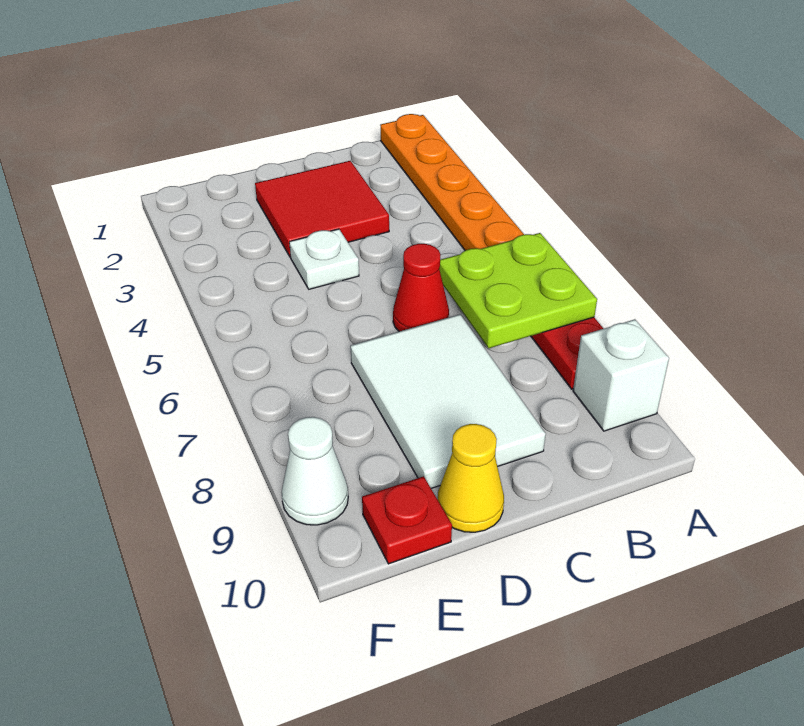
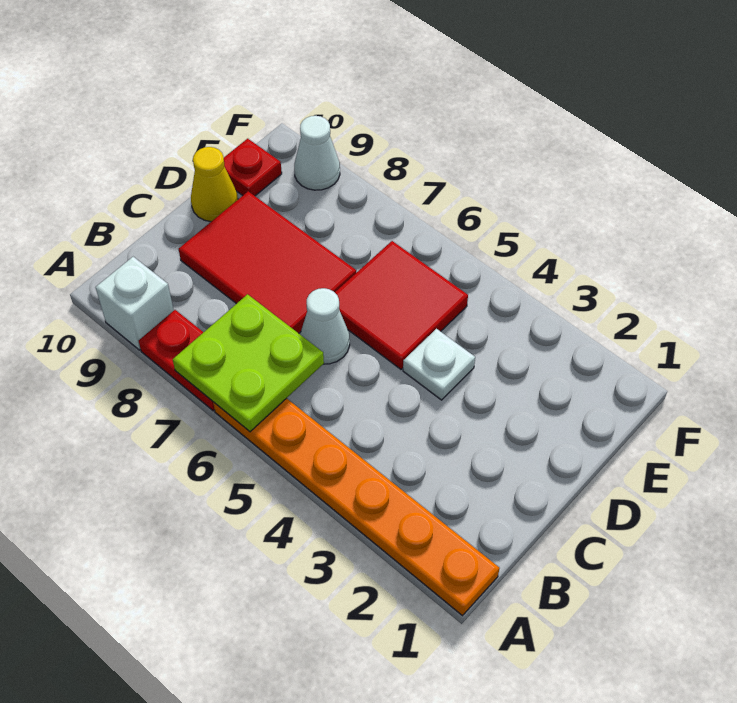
red tile C2:D3 level 1 -> red tile D5:E6 level 1
red cone C6 level 1 -> white cone C6 level 1
white tile C7:D9 level 1 -> red tile C7:D9 level 1

